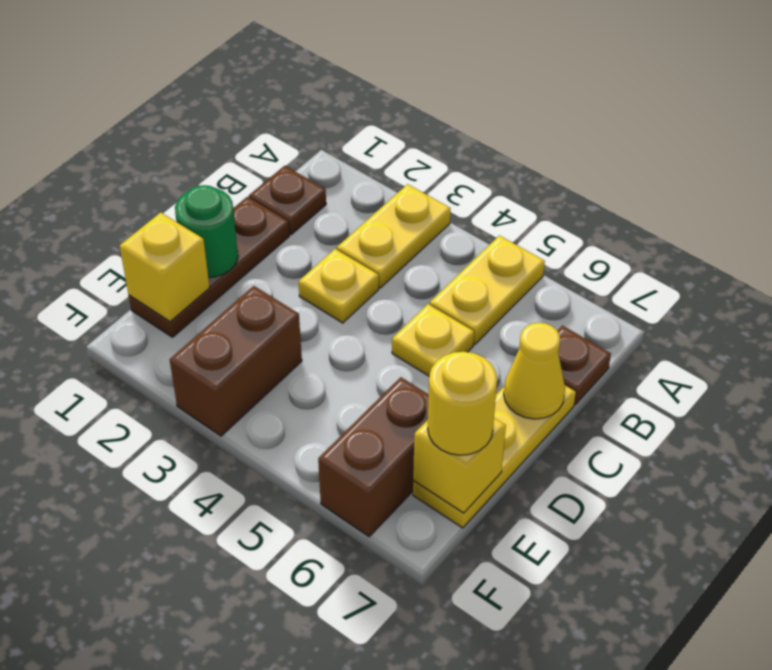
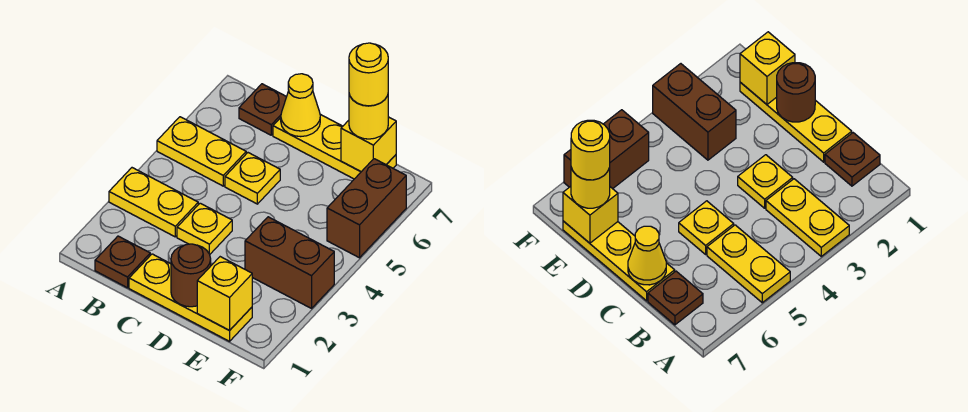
brown plate C1:E1 level 1 -> yellow plate C1:E1 level 1
green round brick D1 level 2 -> brown round brick D1 level 2
brown brick E6:F6 level 1 -> brown brick F5:F6 level 1
none -> yellow round brick E7 level 4

